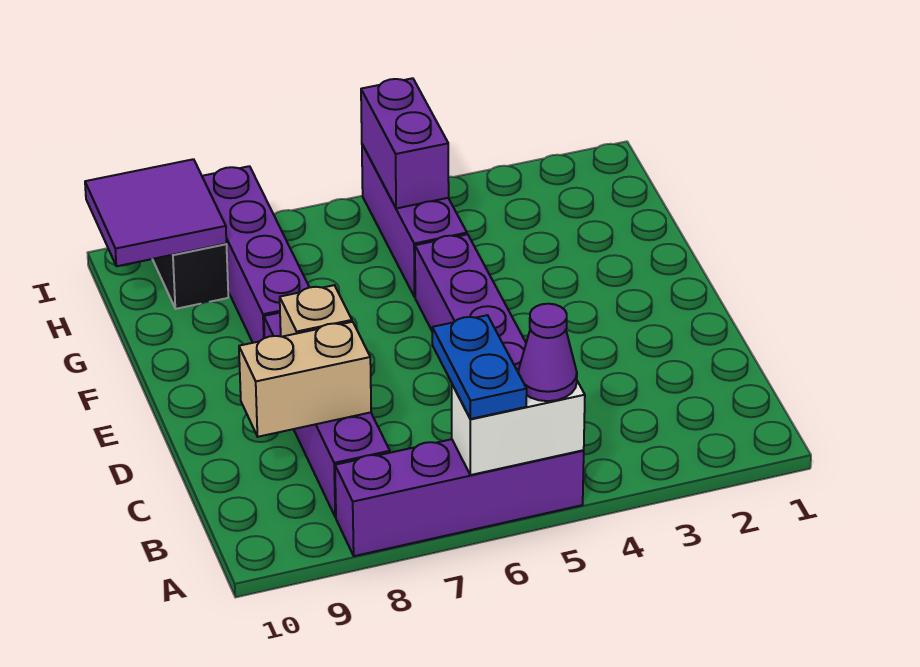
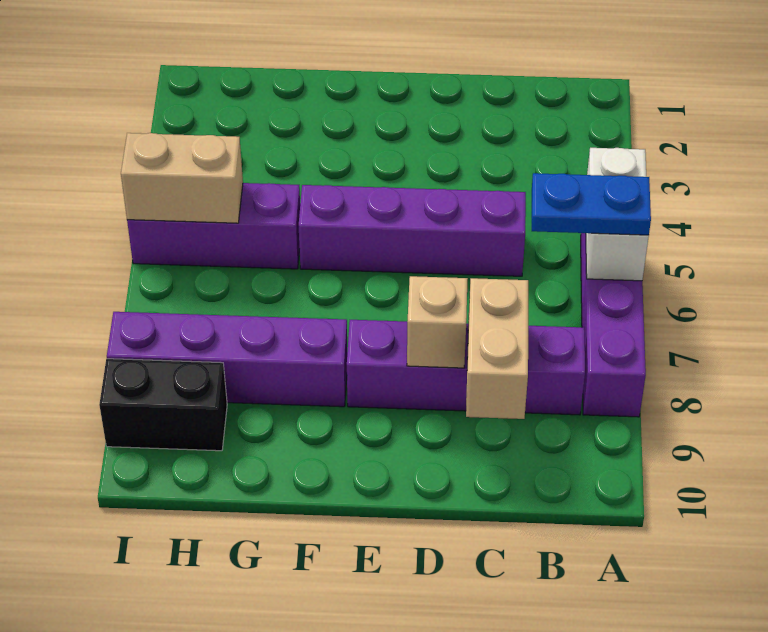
purple cone A5 level 3 -> none
purple brick H5:I5 level 2 -> tan brick H5:I5 level 2
purple tile H9:I10 level 2 -> none

